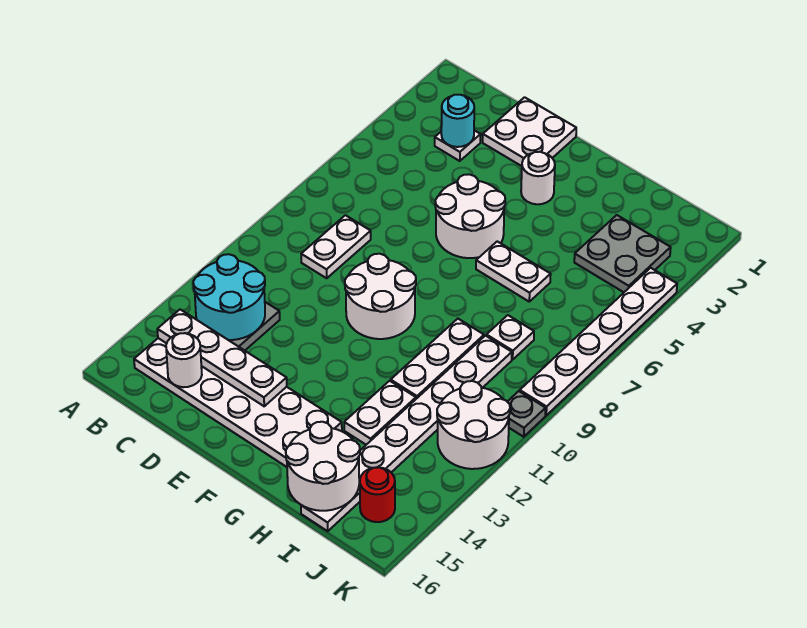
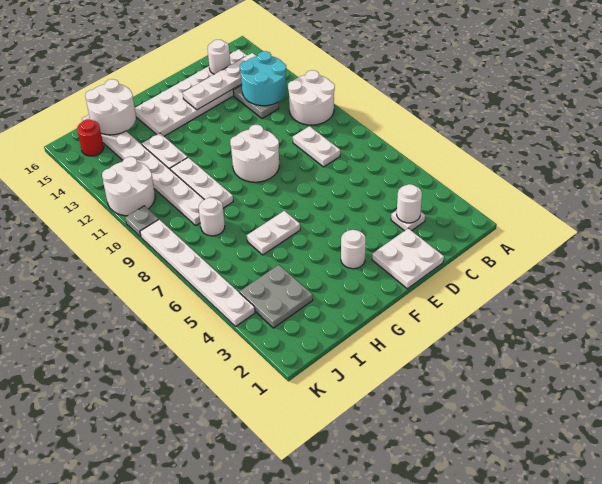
cyan round brick C3 level 2 -> white round brick C3 level 2
white round brick E5:F6 level 1 -> white round brick A10:B11 level 1
white plate I8 level 1 -> white round brick I8 level 1

